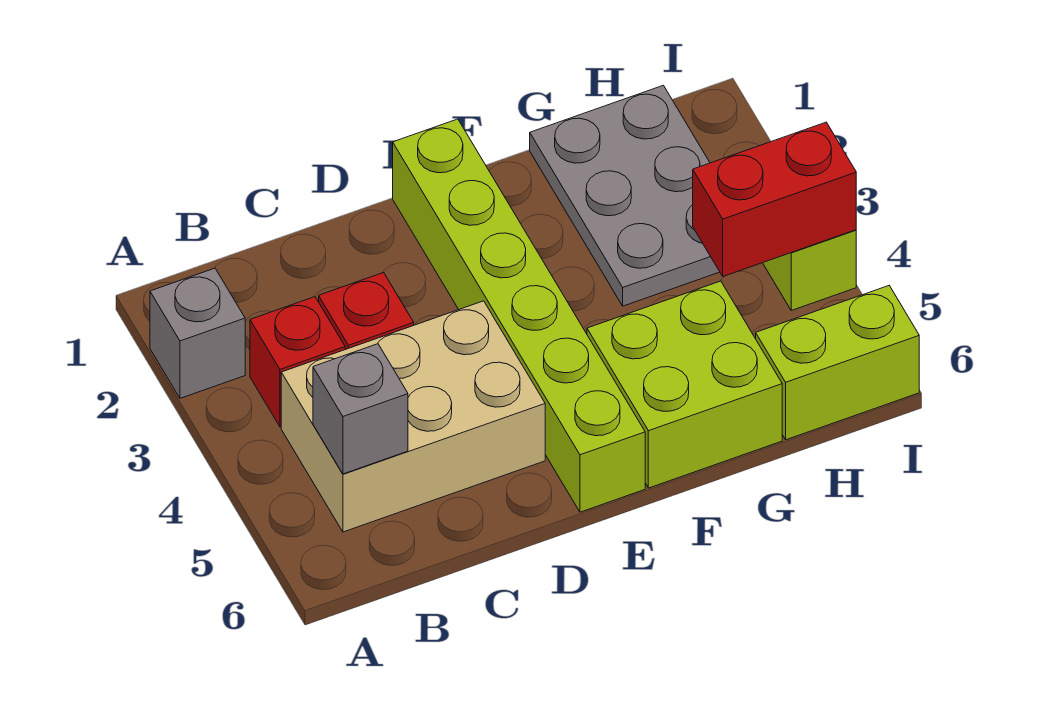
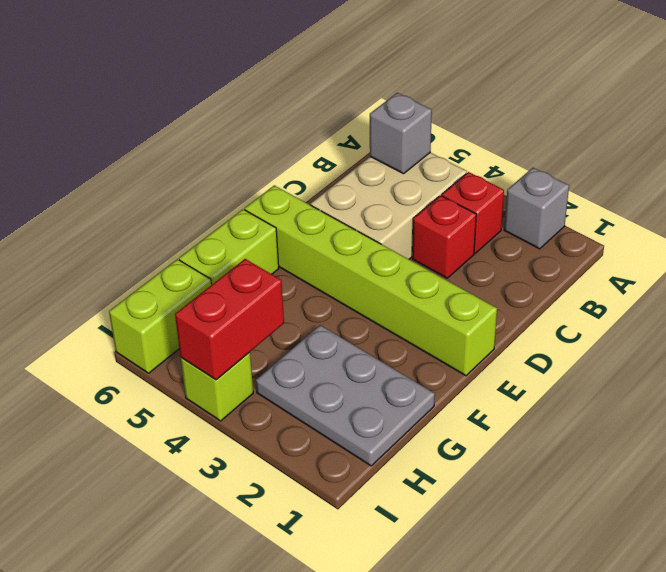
lime brick F5:G6 level 1 -> lime brick F6:G6 level 1

